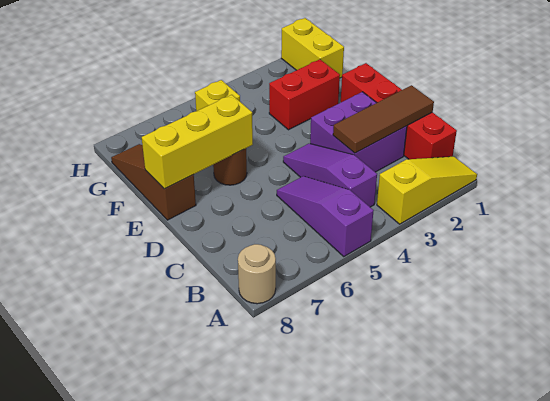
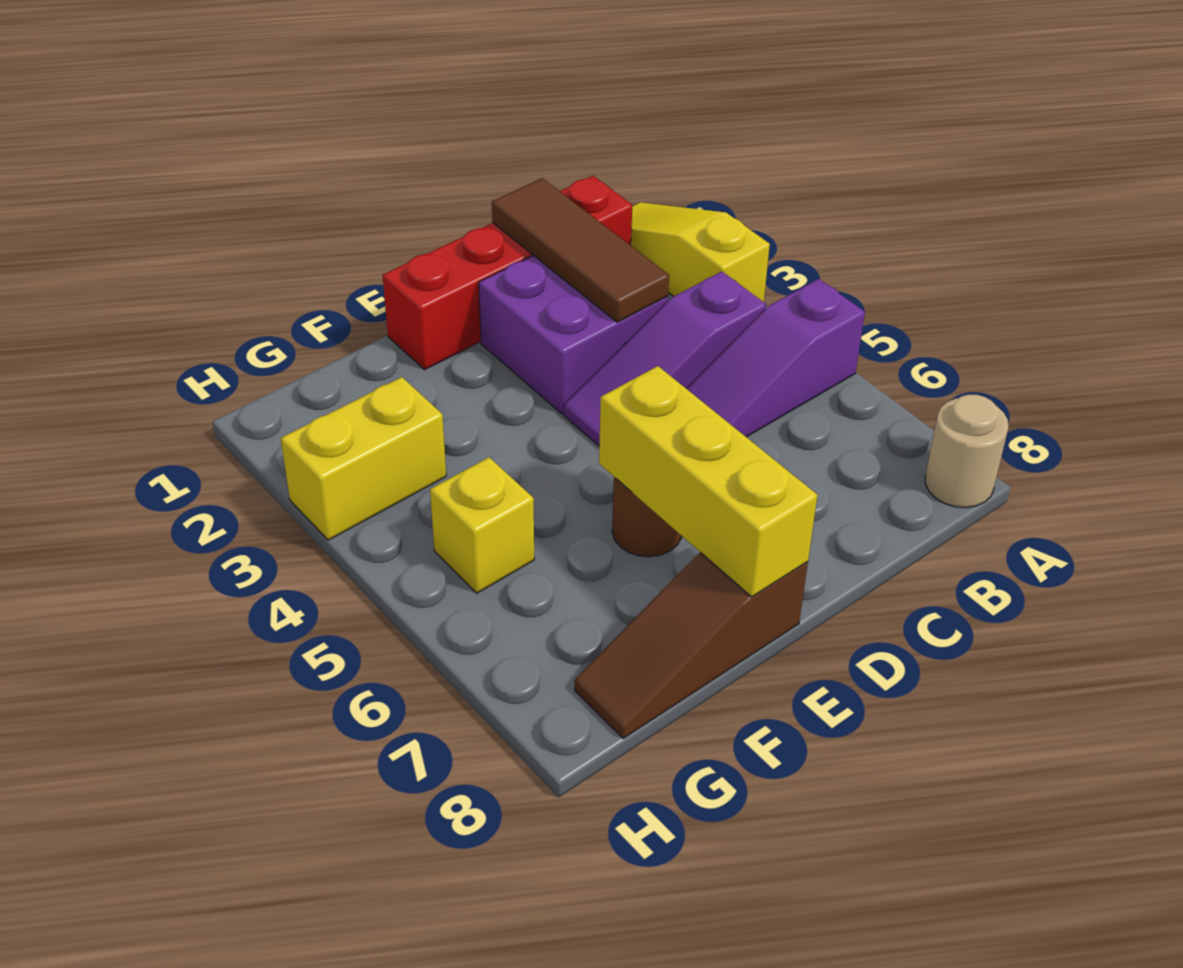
red brick F2:F3 level 1 -> none
yellow brick G1:H1 level 1 -> yellow brick G3:H3 level 1

